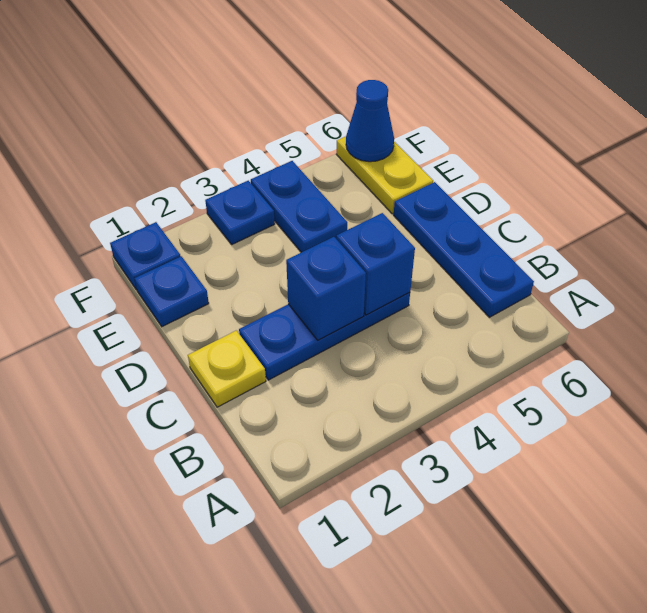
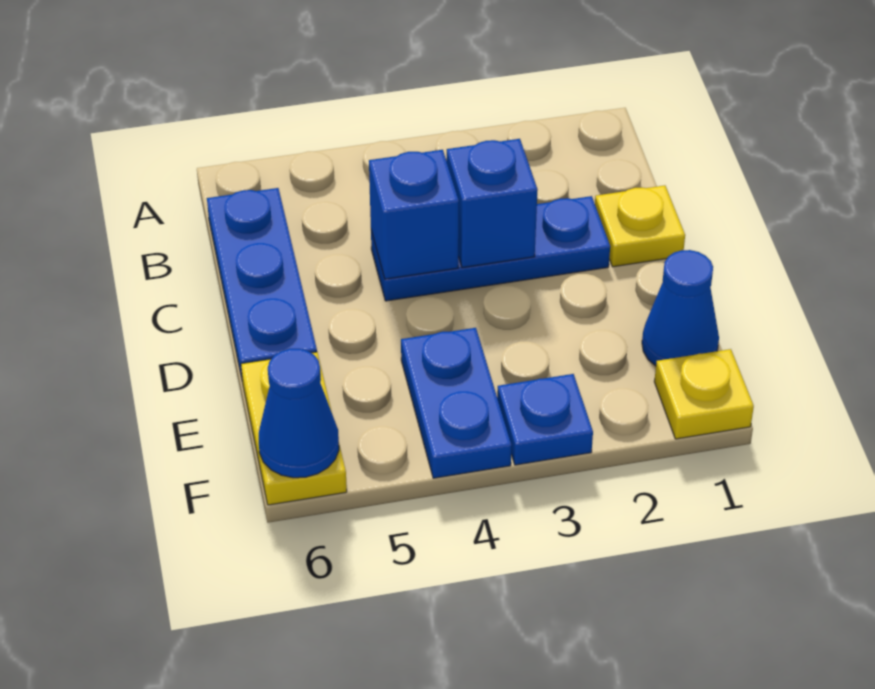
blue plate E1 level 1 -> blue cone E1 level 1
blue plate F1 level 1 -> yellow plate F1 level 1

